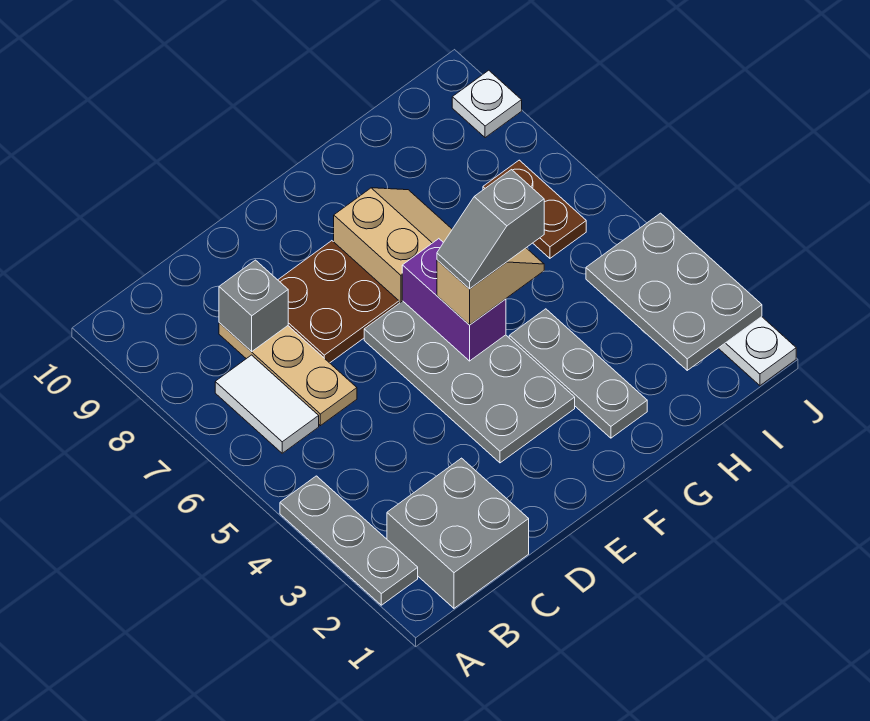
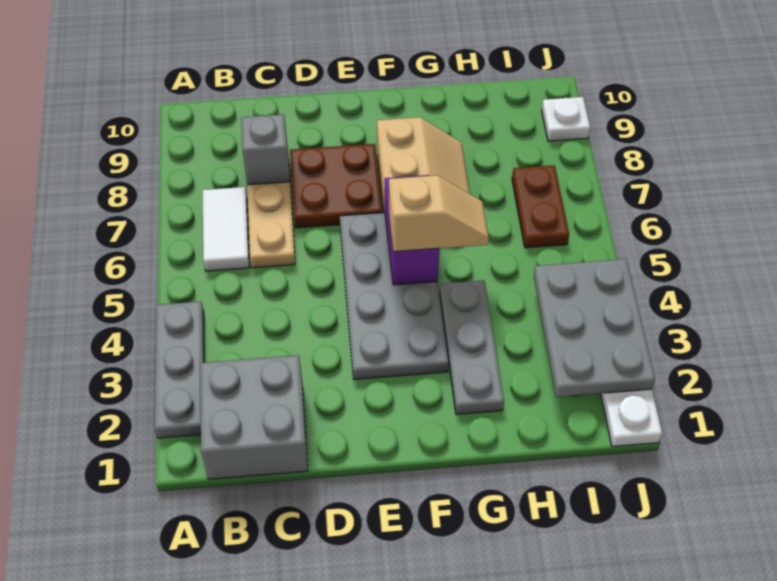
grey slope F5:G5 level 4 top G -> none

